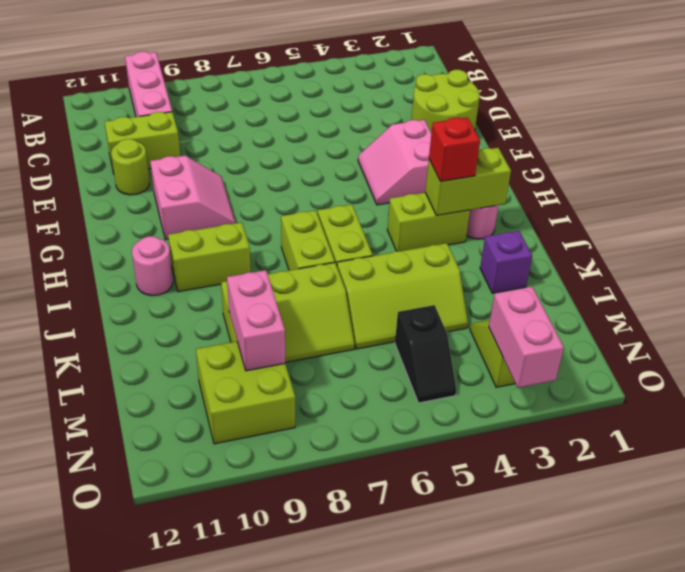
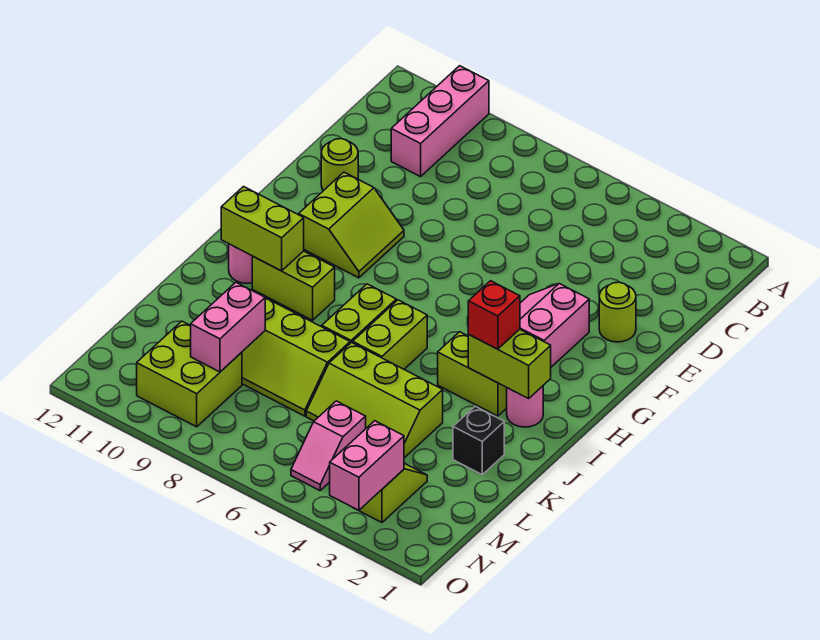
lime round brick D1:E2 level 1 -> lime round brick E2 level 1
lime brick D10:D11 level 1 -> lime brick I10:I11 level 2
pink slope F9:G10 level 1 top 10 -> lime slope F9:G10 level 1 top 10
purple brick K2 level 1 -> black brick K2 level 1
black slope M5:N5 level 1 top M -> pink slope M5:N5 level 1 top M

